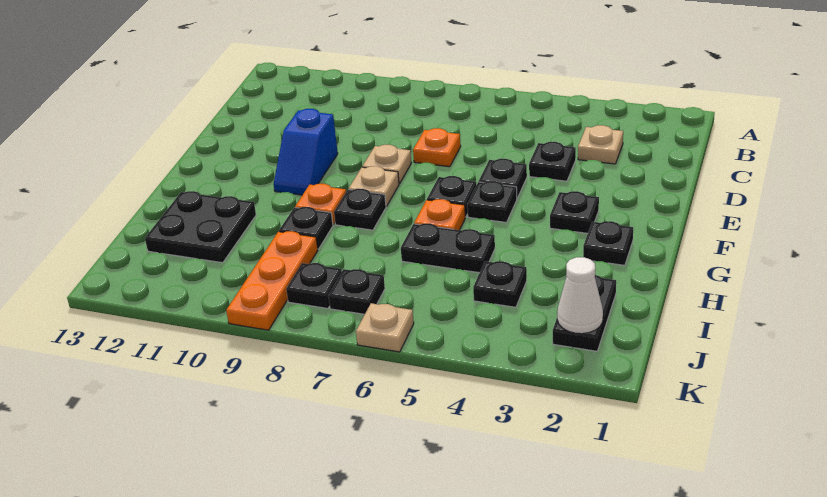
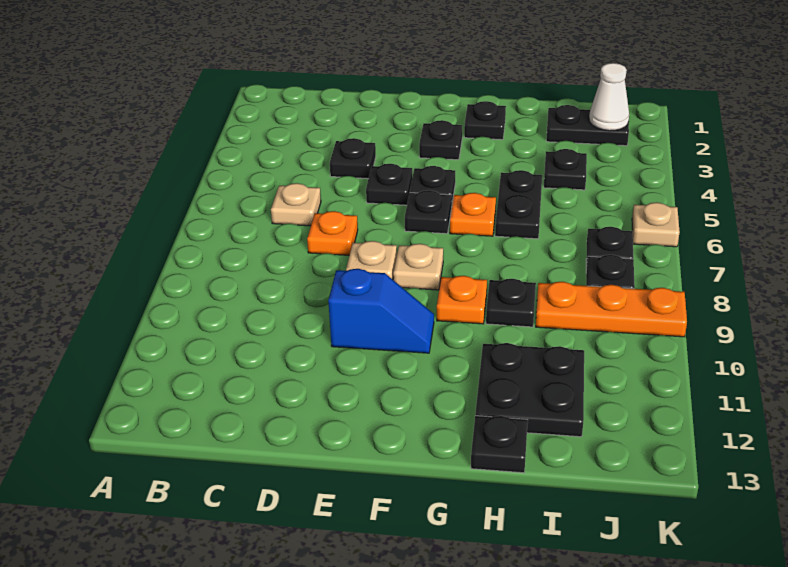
tan plate C3 level 1 -> tan plate C6 level 1
black plate G8 level 1 -> black plate H13 level 1

